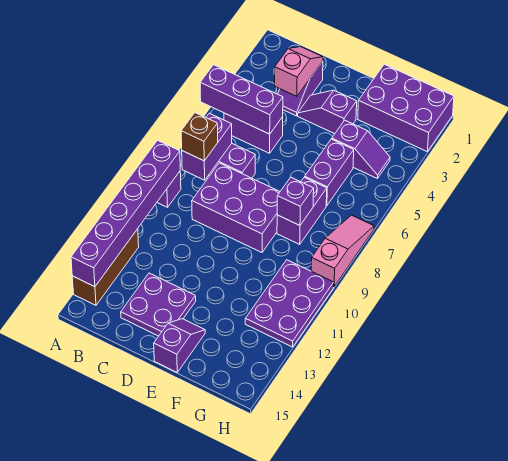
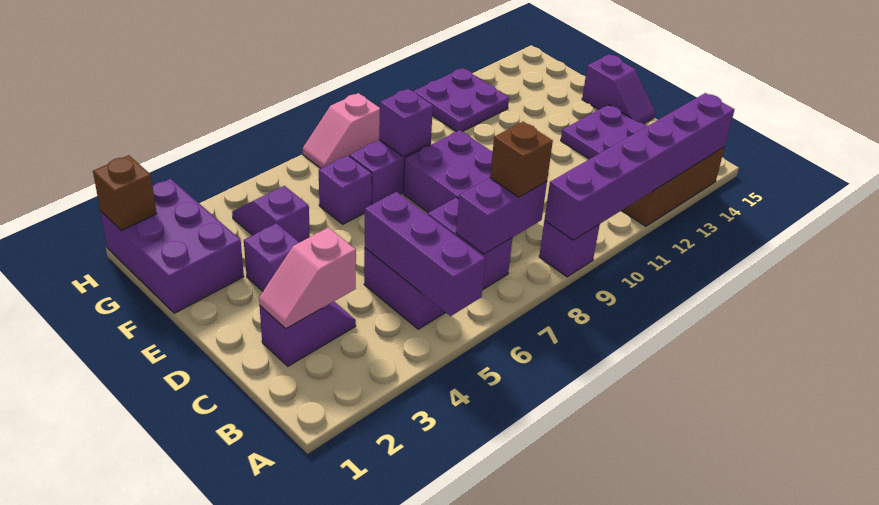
purple slope E14:E15 level 1 top 15 -> purple slope D15:E15 level 1 top E
purple brick F5:F6 level 1 -> purple brick F6 level 1
purple plate G10:H12 level 1 -> purple plate G11:H12 level 1
none -> brown brick H1 level 2
pink slope H7:H9 level 1 top 9 -> pink slope H7:H8 level 1 top 8

